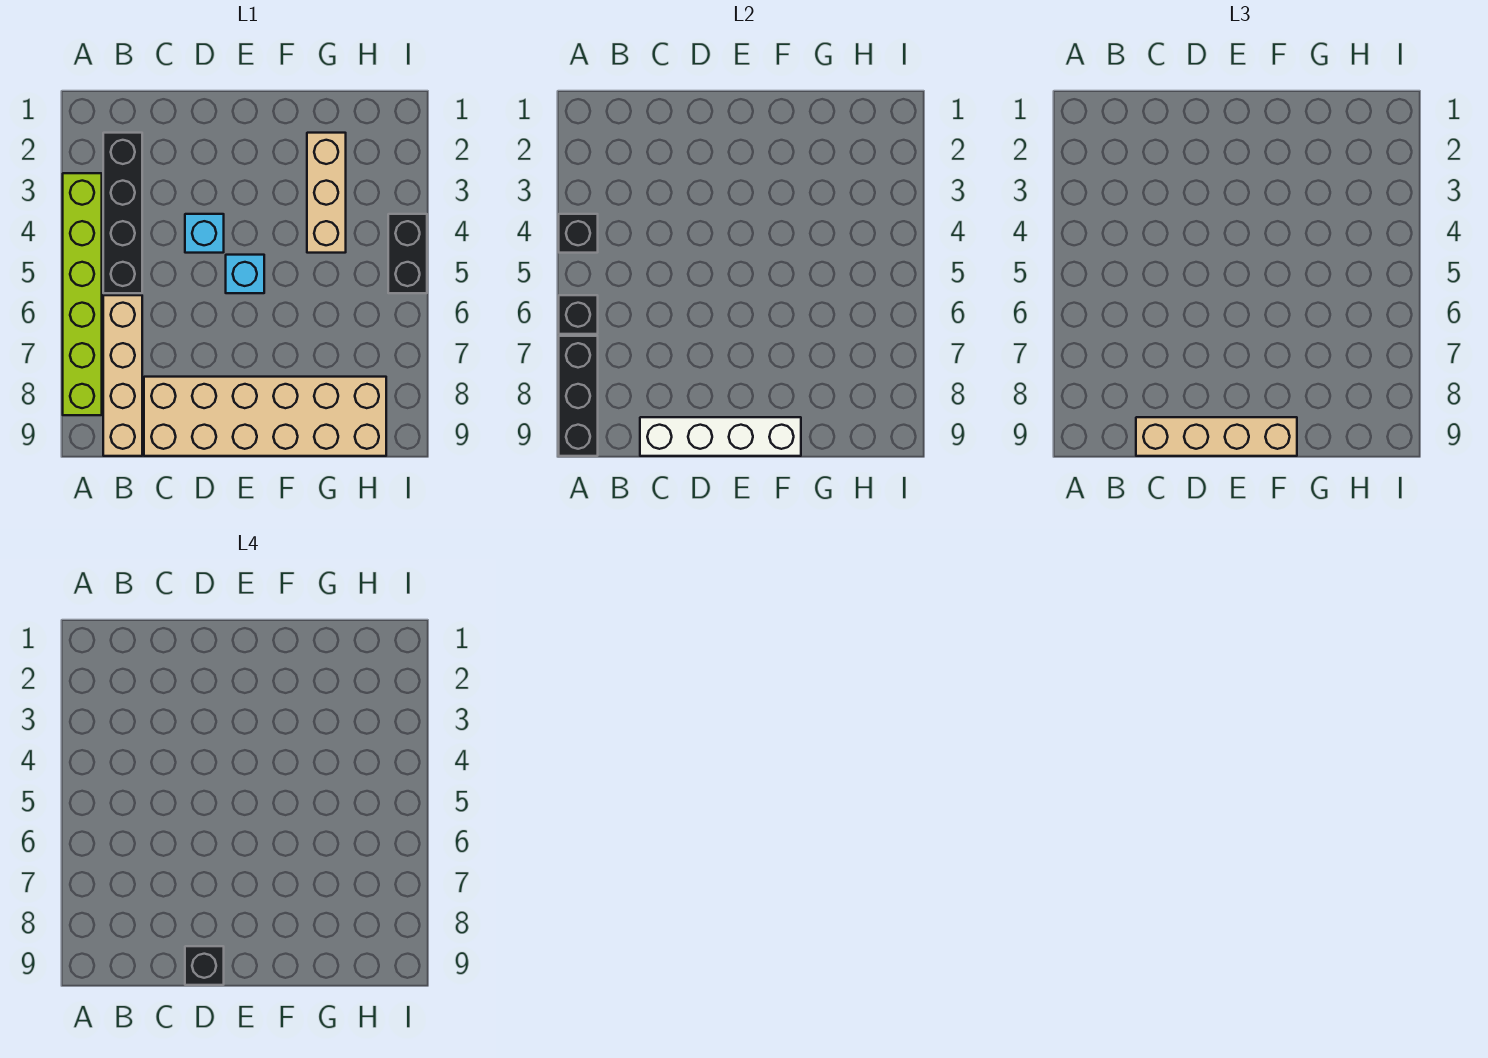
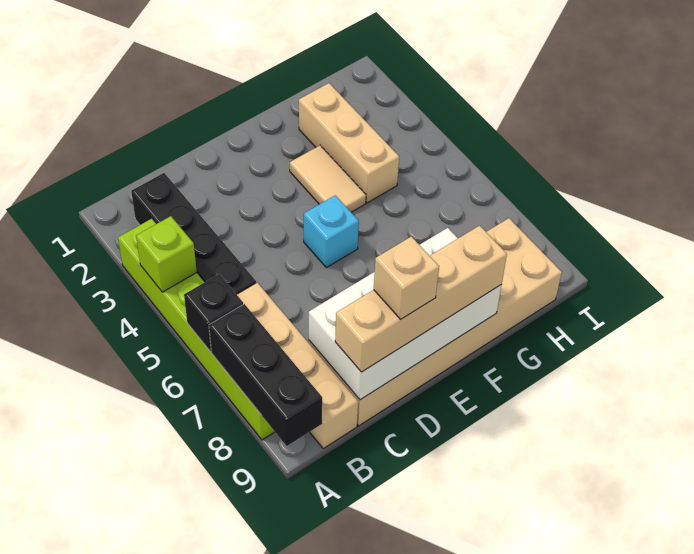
black brick A4 level 2 -> lime brick A4 level 2
white brick C9:F9 level 2 -> white brick C8:F9 level 2
cyan brick D4 level 1 -> none
black brick D9 level 4 -> tan brick D9 level 4
none -> tan tile F3:F4 level 1
black brick I4:I5 level 1 -> none

